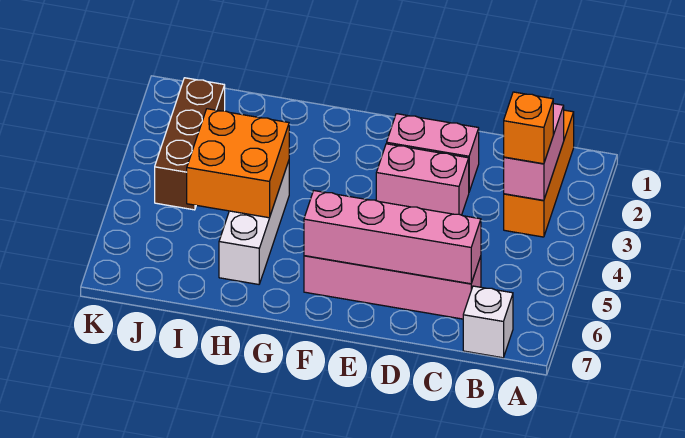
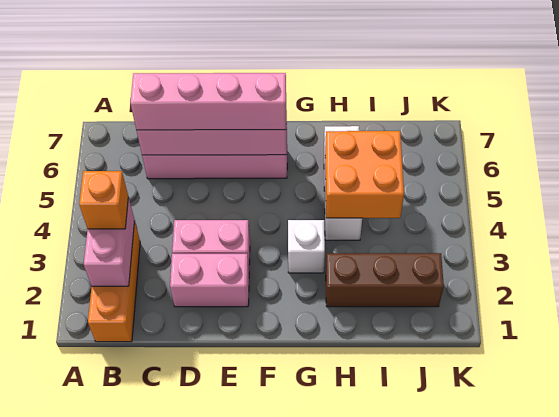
white brick B7 level 1 -> white brick G3 level 1
none -> pink brick C6:F6 level 3
brown brick J2:J4 level 1 -> brown brick H2:J2 level 1

